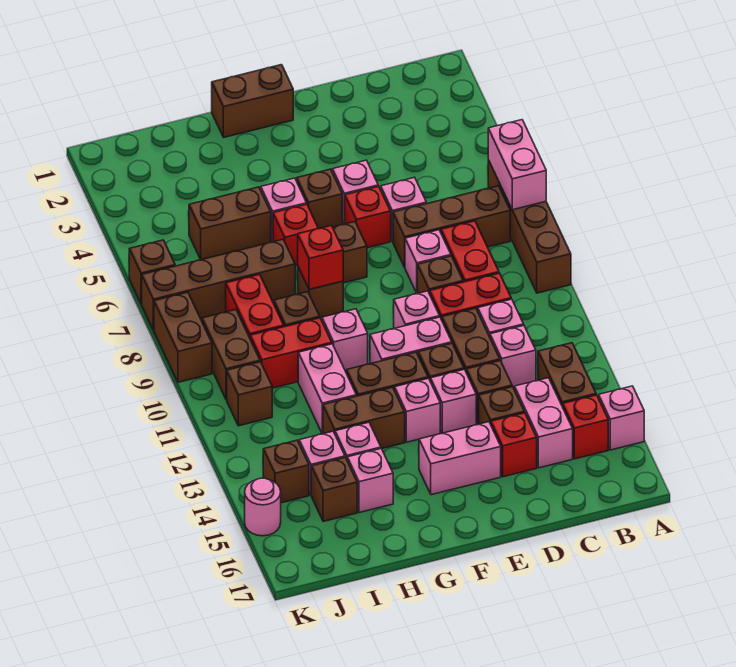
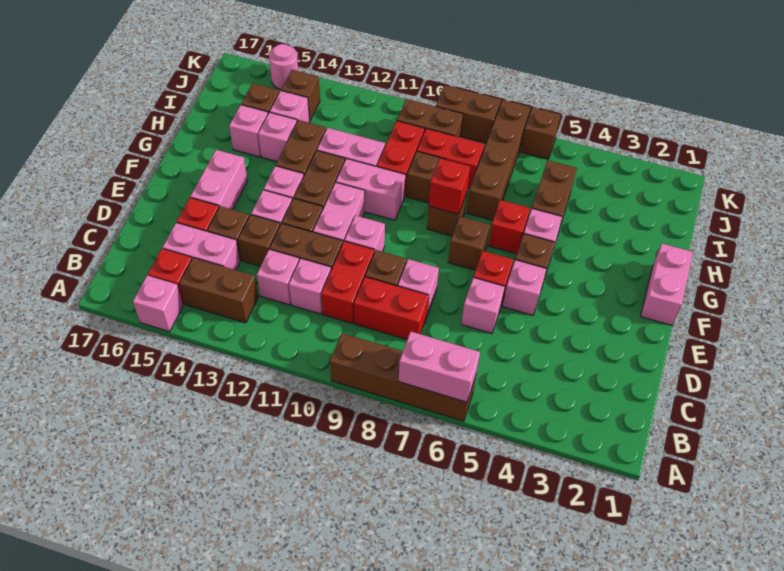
brown brick B7:D7 level 1 -> none
brown brick F1:G1 level 1 -> pink brick F1:G1 level 1
pink brick G10 level 1 -> pink brick G10:G11 level 1
brown brick J11 level 1 -> none

